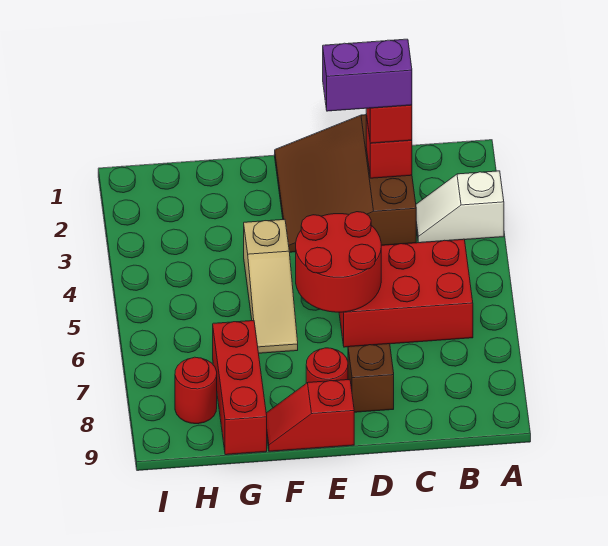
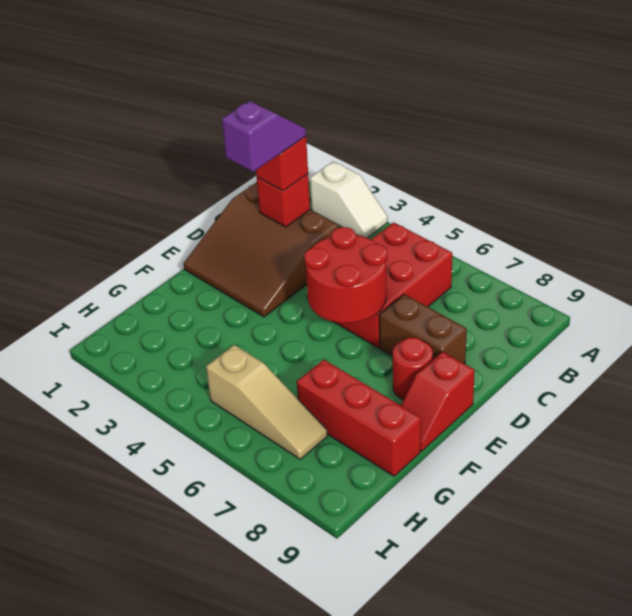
white slope A3:B3 level 1 top A -> white slope A2:A3 level 1 top 2
purple brick C2:D2 level 4 -> purple slope C2:D2 level 4 top D
brown brick D8 level 1 -> brown brick D7:D8 level 1
tan slope F4:F6 level 1 top 4 -> tan slope H5:H7 level 1 top 5
red round brick H8 level 1 -> none

